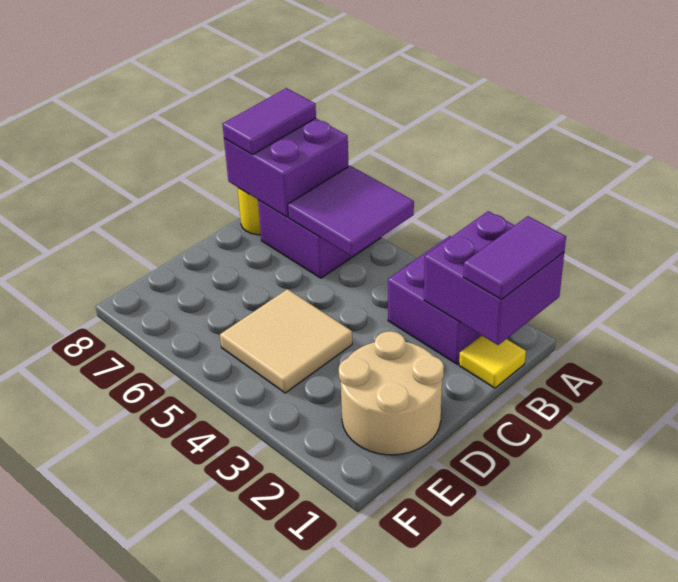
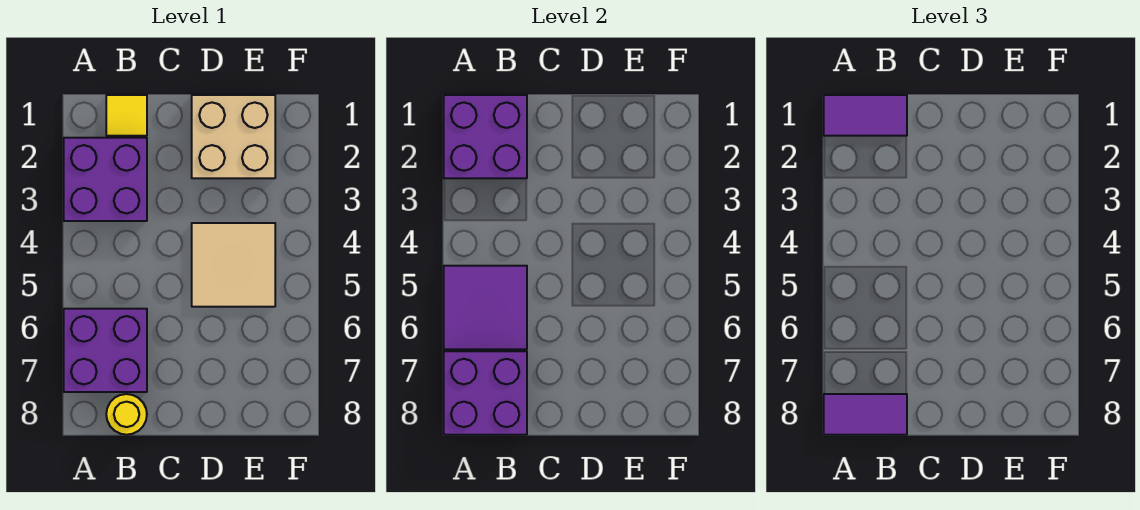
tan round brick D1:E2 level 1 -> tan brick D1:E2 level 1

